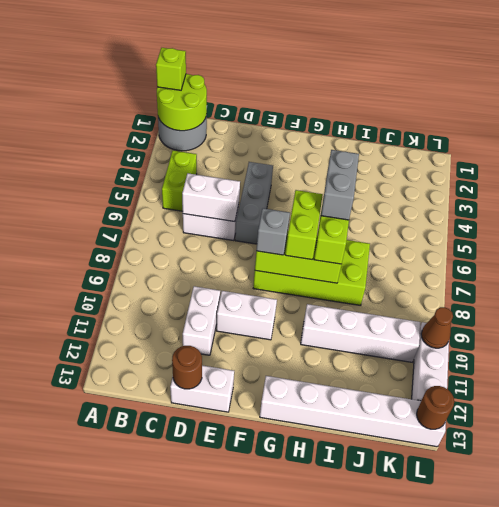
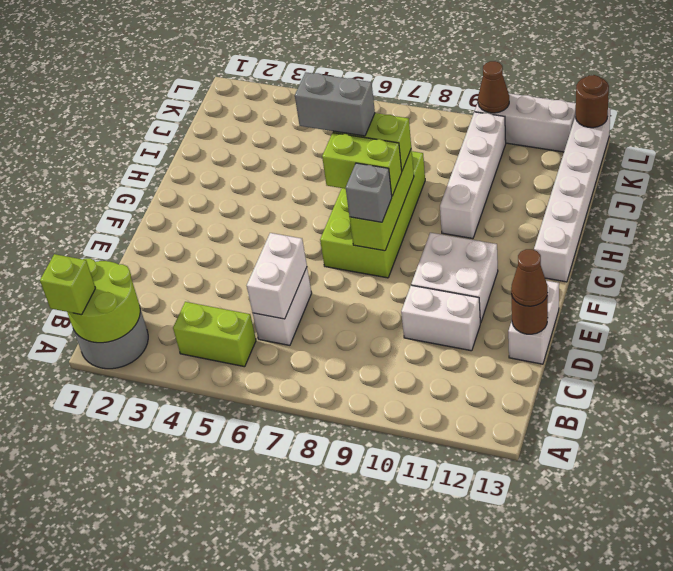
none -> brown cone D13 level 3
grey brick E4:E6 level 1 -> none
white brick E10:F10 level 1 -> white brick E10:F11 level 1

